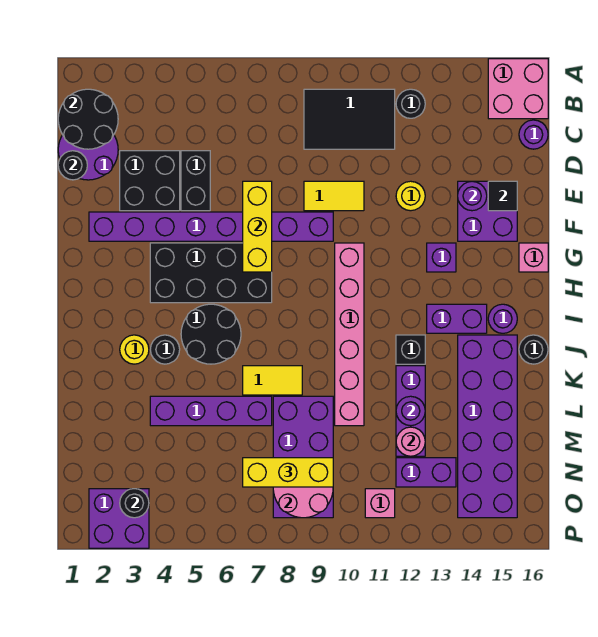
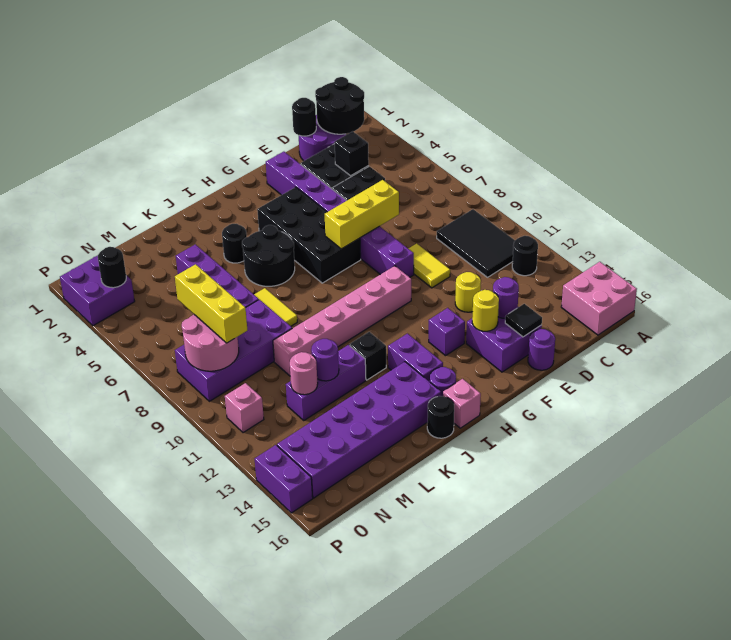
purple round brick C16 level 1 -> purple round brick E16 level 1
none -> black brick D4 level 2
pink brick G16 level 1 -> pink brick I16 level 1
yellow round brick J3 level 1 -> yellow round brick F14 level 2
purple brick N12:N13 level 1 -> purple brick P14:P15 level 1

